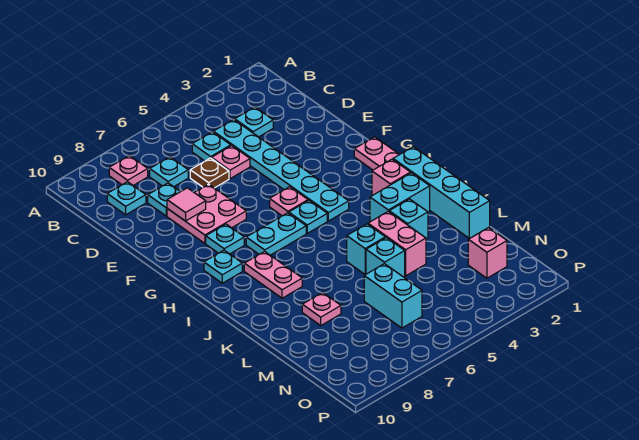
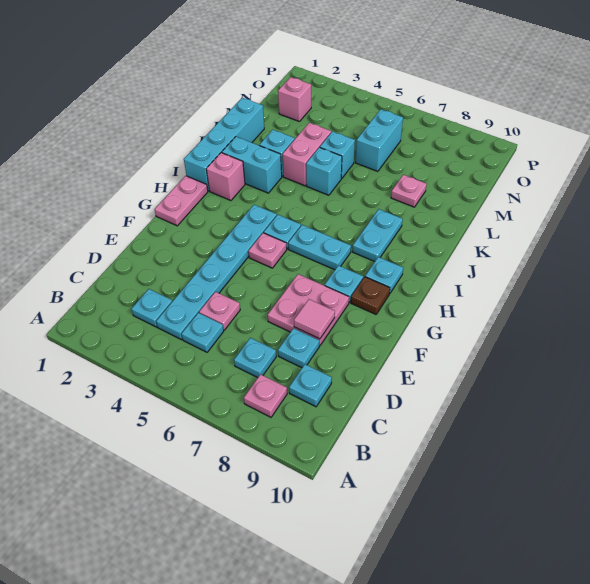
brown plate D6 level 1 -> brown plate G9 level 1
pink plate I8:J8 level 1 -> cyan plate I8:J8 level 1

